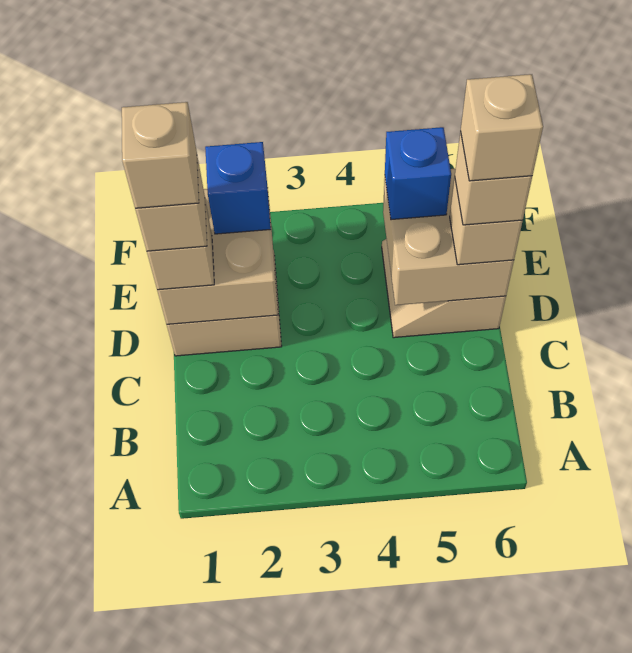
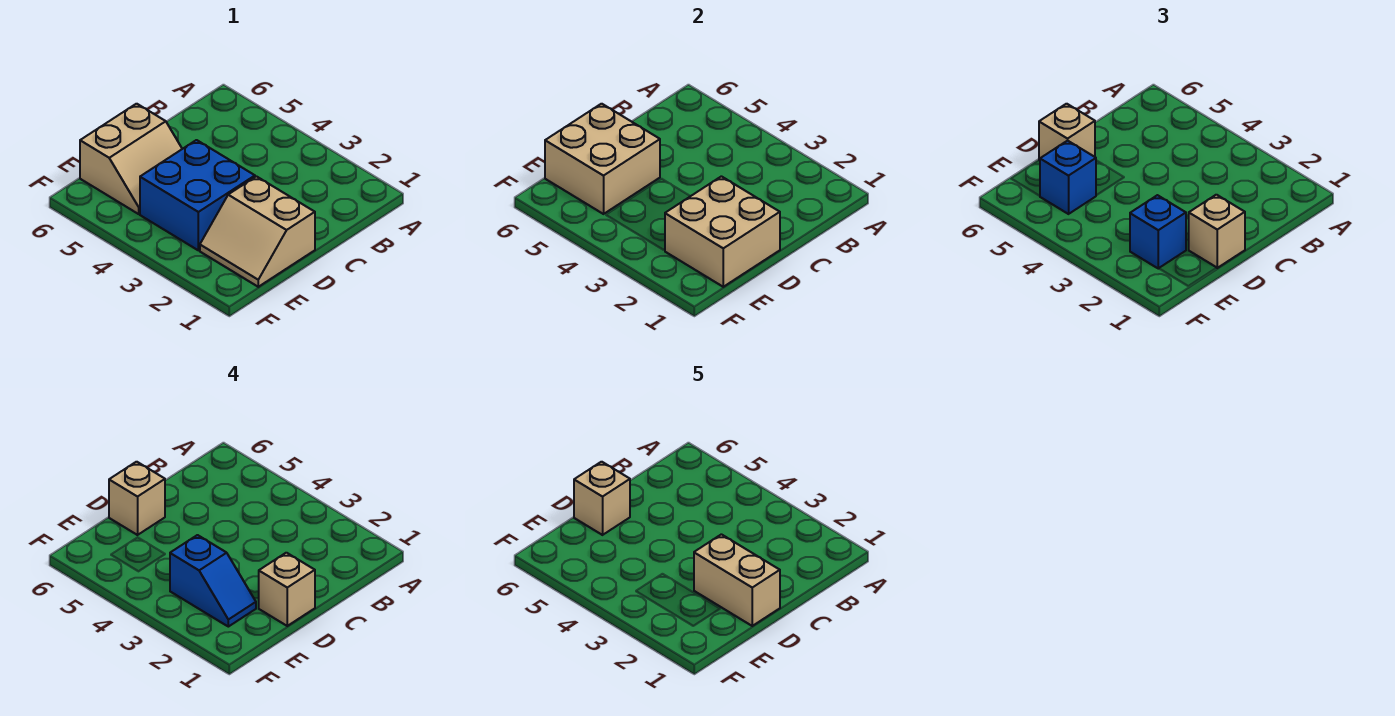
tan brick D1 level 5 -> tan brick D1:D2 level 5
none -> blue brick D3:E4 level 1
none -> blue slope E2:E3 level 4 top 3

